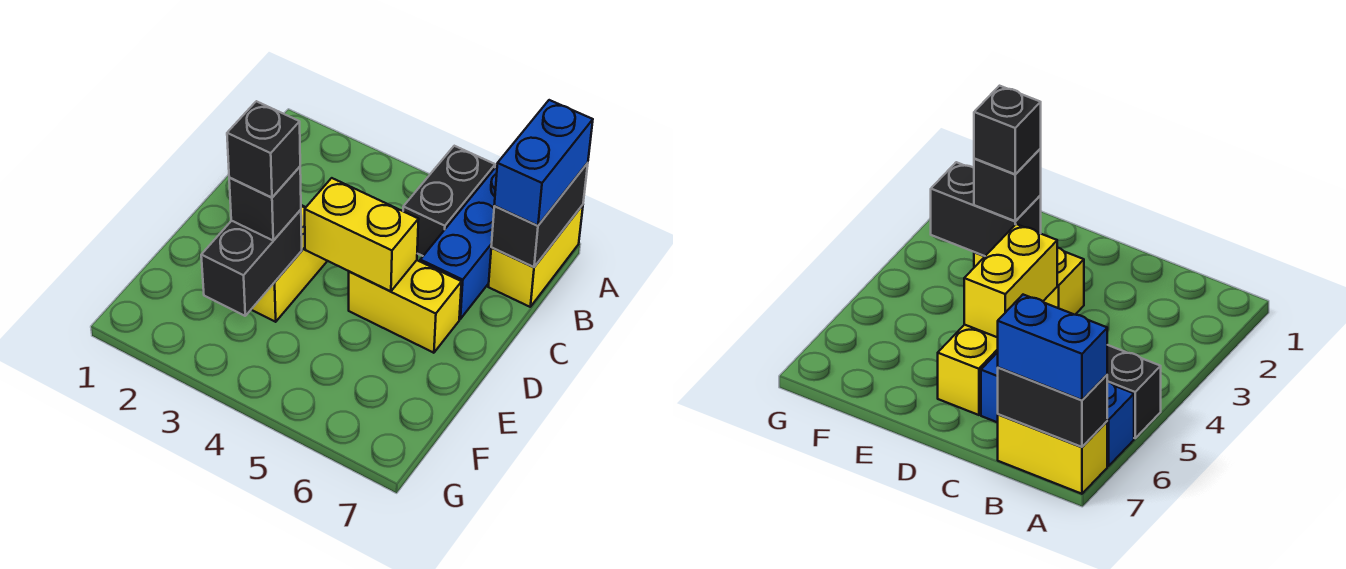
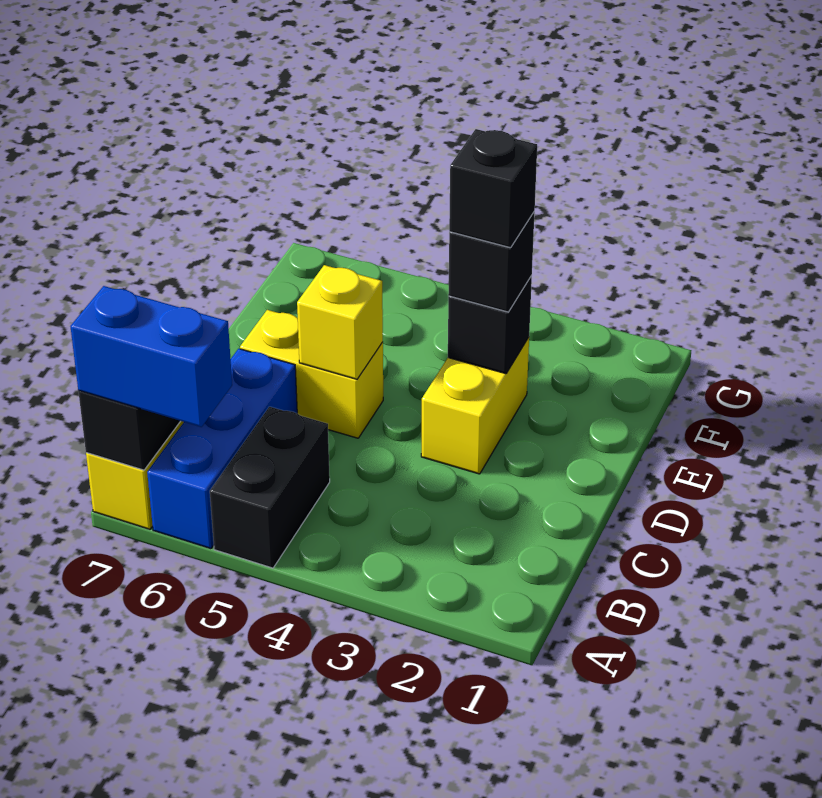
blue brick A7:B7 level 3 -> blue brick A6:A7 level 3
yellow brick D4:D5 level 2 -> yellow brick D5 level 2
black brick E3:F3 level 2 -> black brick E3 level 2

